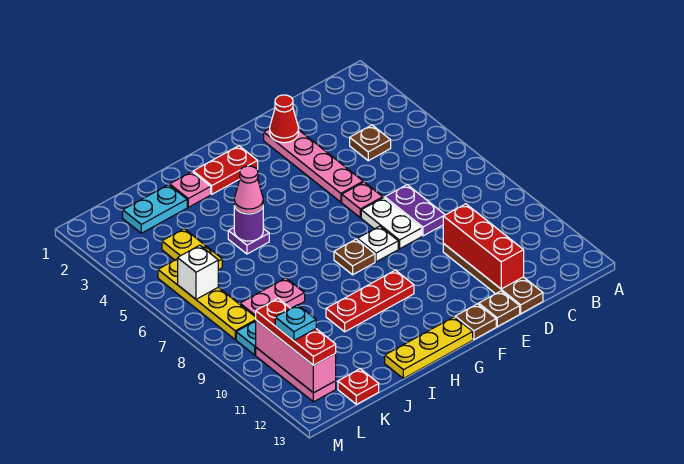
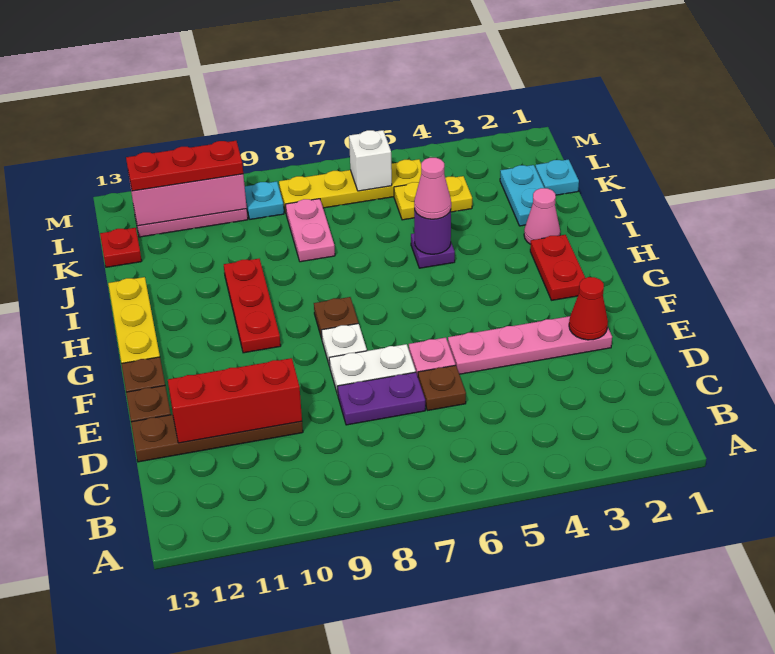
brown plate C4 level 1 -> brown plate D6 level 1
pink plate I2 level 1 -> pink cone I2 level 1
cyan plate L11 level 4 -> cyan plate K1 level 1

